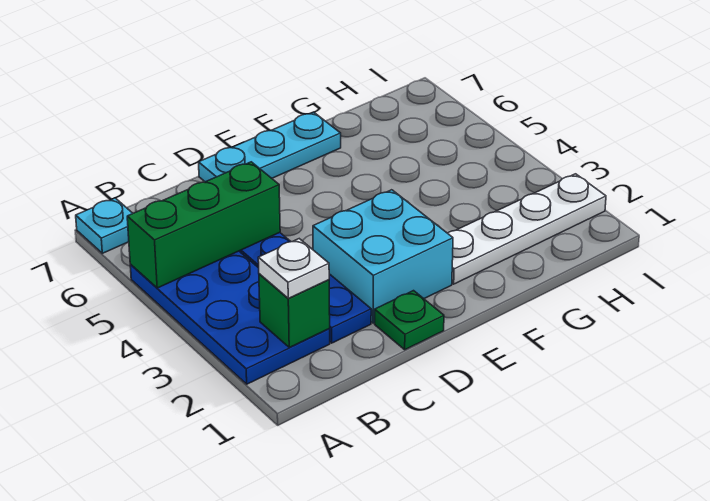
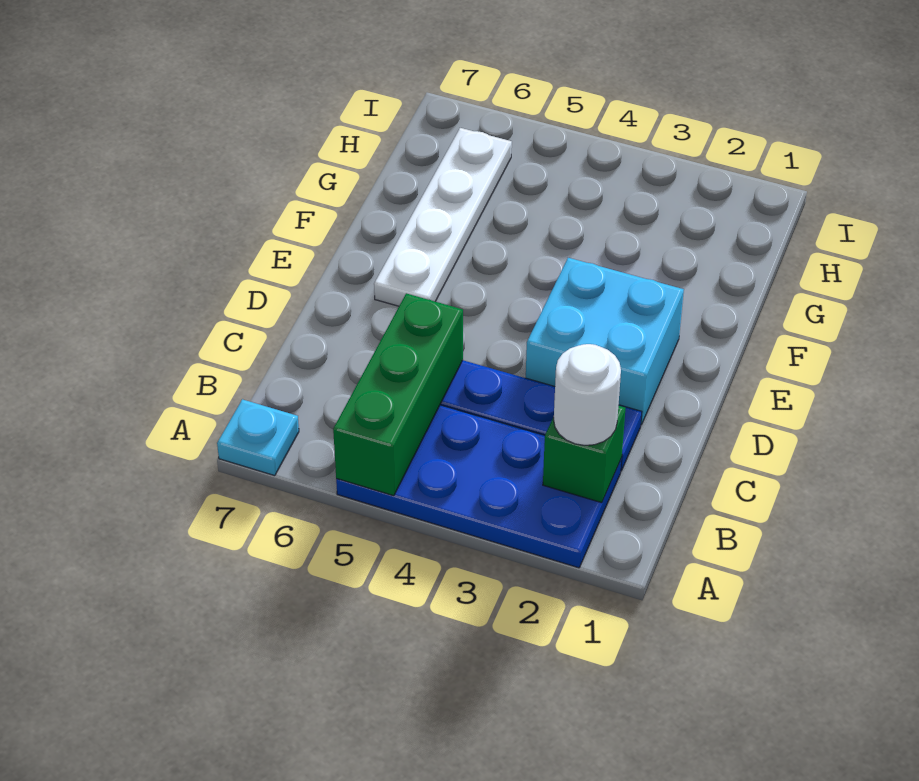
white plate B2 level 3 -> white round brick B2 level 3
green plate D1 level 1 -> none
cyan plate D7:F7 level 1 -> none
white plate F2:I2 level 1 -> white plate E6:H6 level 1

